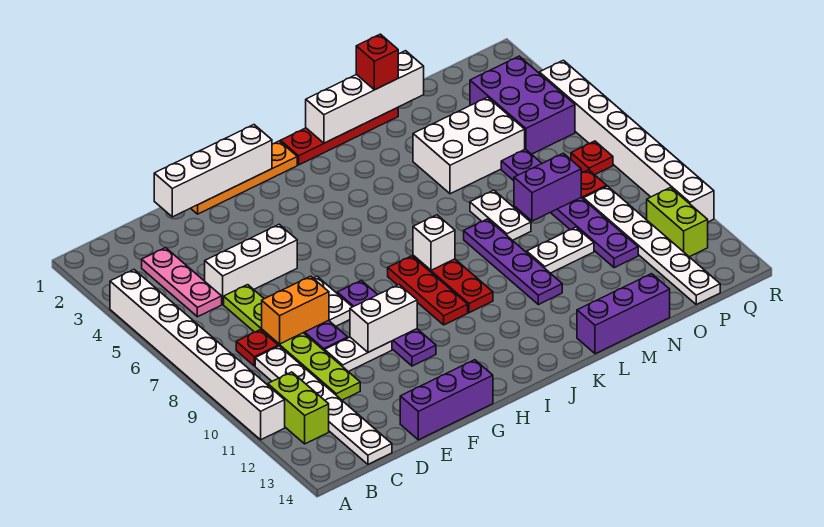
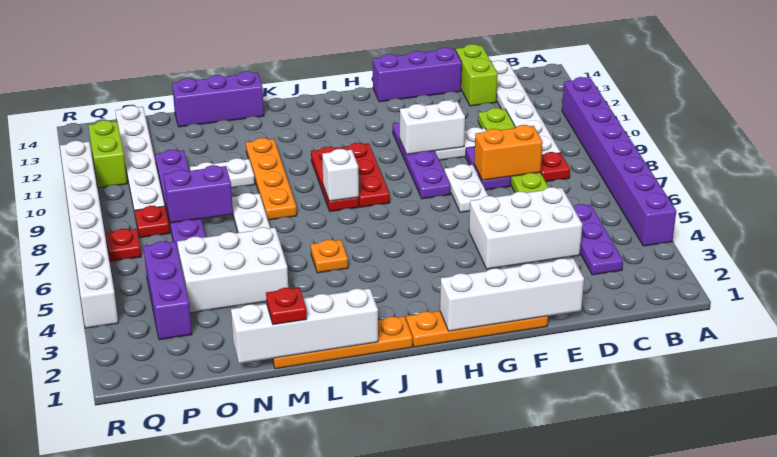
white brick A4:A11 level 1 -> purple brick A4:A11 level 1
lime brick B11:B12 level 1 -> lime brick D13:D14 level 1
pink plate C3:C5 level 1 -> purple plate C3:C5 level 1
white brick D5:F5 level 1 -> white brick D4:F5 level 1
red plate J1:M1 level 1 -> orange plate J1:M1 level 1
none -> orange plate K5 level 1
purple plate L8:L11 level 1 -> orange plate L8:L11 level 1
red brick M1 level 3 -> red plate M1 level 3
purple brick P3:Q5 level 1 -> purple brick P3:P5 level 1

